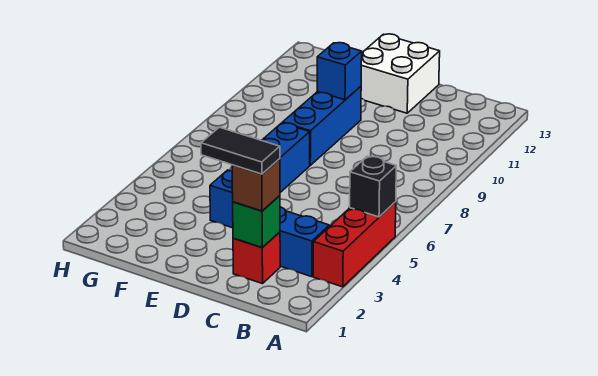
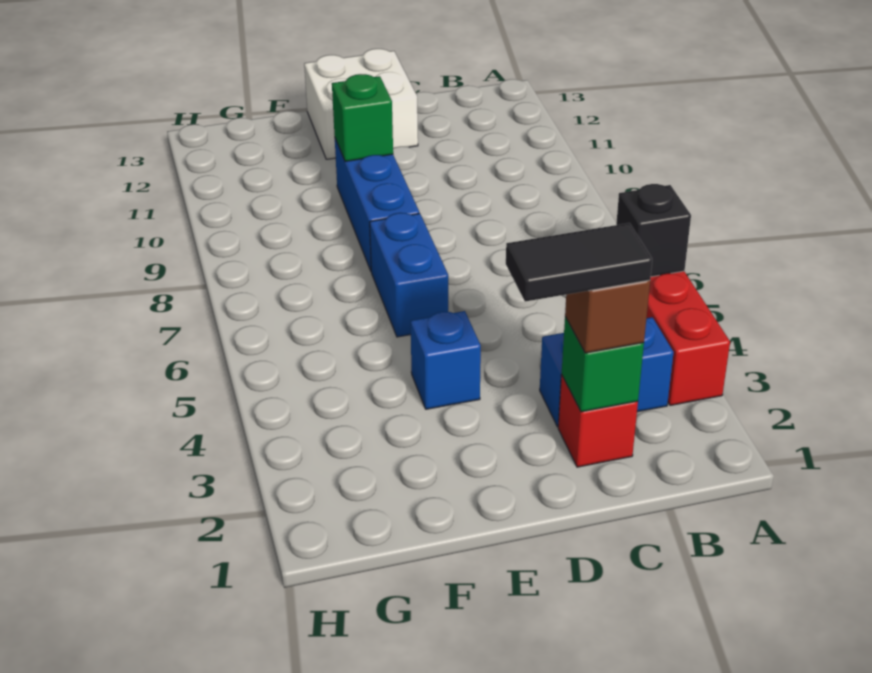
blue brick E10 level 2 -> green brick E10 level 2

